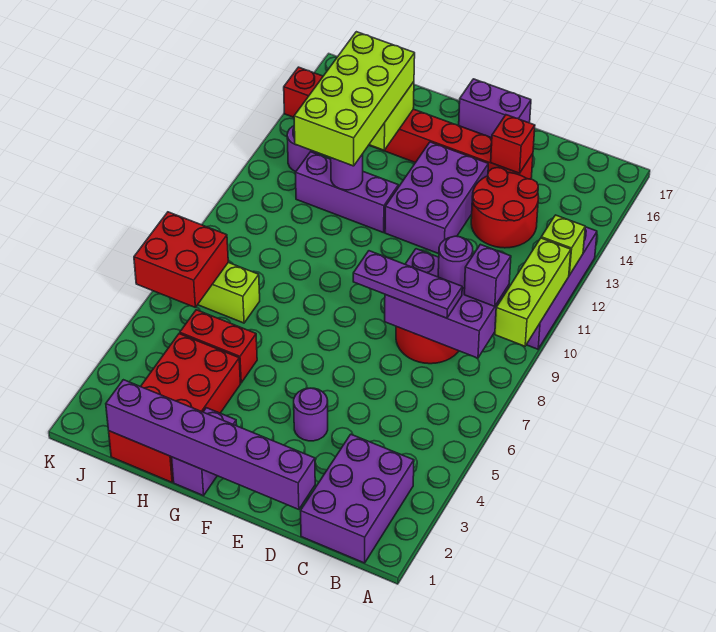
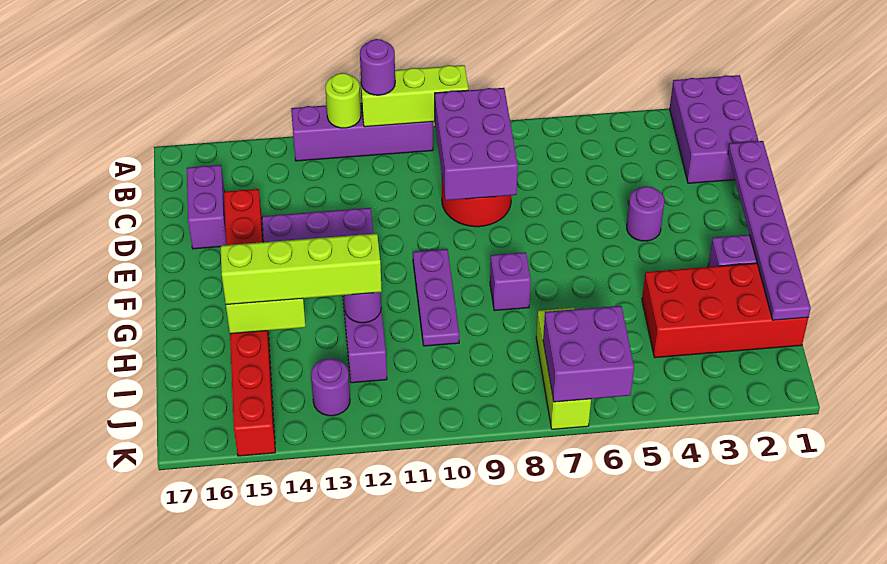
lime brick A12 level 2 -> lime round brick A12 level 2
purple brick B1:C3 level 1 -> purple brick A1:C2 level 1
purple brick B9 level 3 -> purple brick G8 level 1
purple plate C8:E8 level 3 -> purple plate F10:H10 level 1
purple round brick C9 level 3 -> purple round brick A11 level 3
red round brick C13:D14 level 1 -> none
purple brick D1:I1 level 2 -> purple plate D1:I1 level 2
red brick D15 level 2 -> none
purple brick E17:F17 level 1 -> purple brick C16:D16 level 1
red brick H5:I5 level 1 -> none
lime brick H12:I15 level 3 -> lime brick H12:H15 level 3
red brick J6:K7 level 2 -> purple brick J6:K7 level 2

